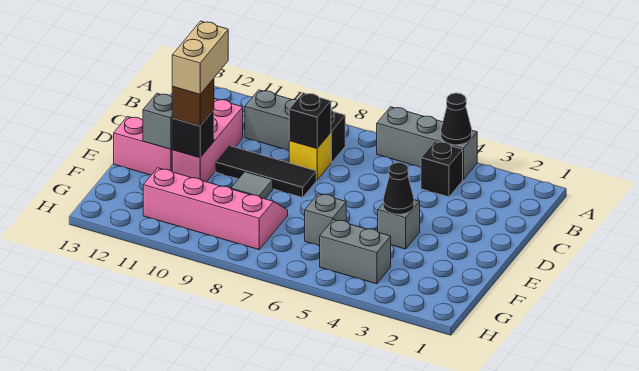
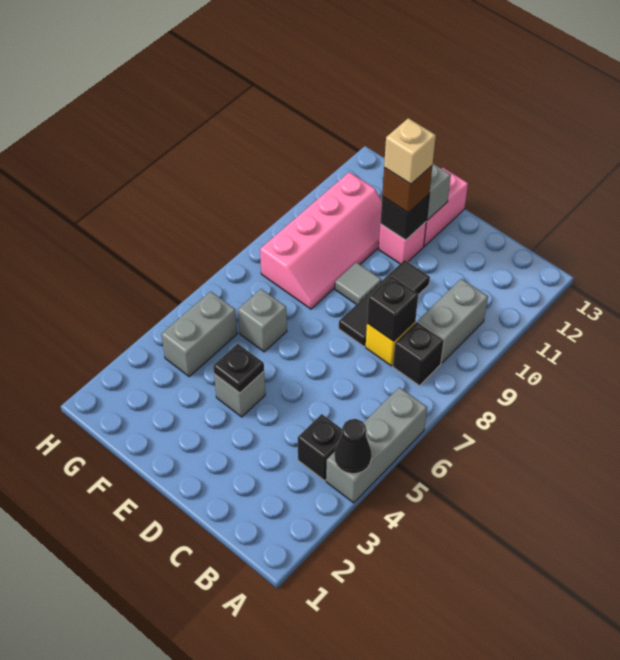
pink brick C11:E11 level 1 -> pink brick E11 level 1
tan brick D11:E11 level 4 -> tan brick E11 level 4
black cone E4 level 2 -> black plate E4 level 2

